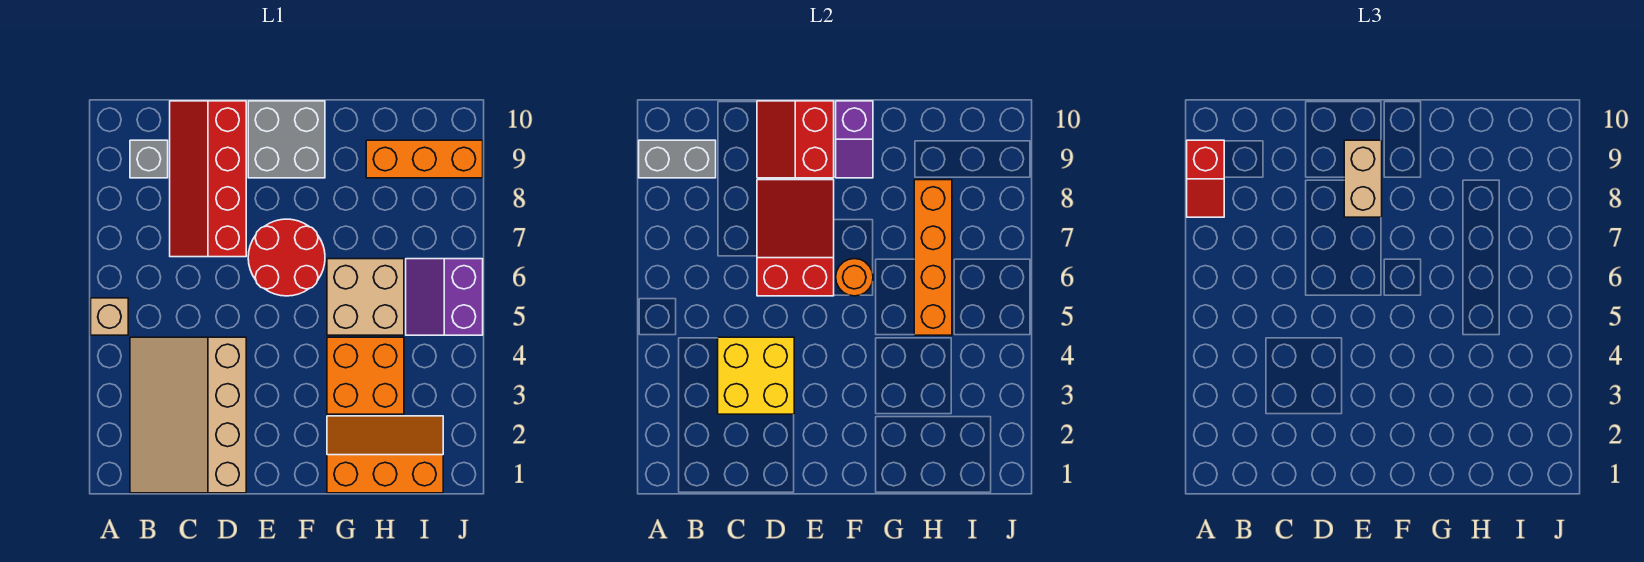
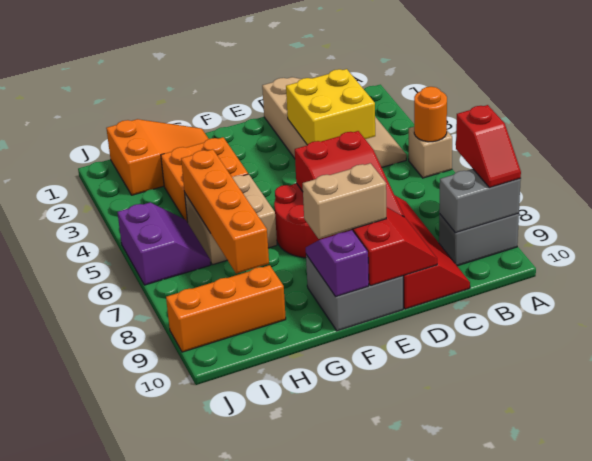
red slope A8:A9 level 3 top 9 -> red slope A8:A9 level 3 top 8
grey brick B9 level 1 -> grey brick A9:B9 level 1
tan brick E8:E9 level 3 -> tan brick E9:F9 level 3
orange round brick F6 level 2 -> orange round brick A5 level 2
orange slope G1:I2 level 1 top 1 -> orange slope G1:I2 level 1 top I

